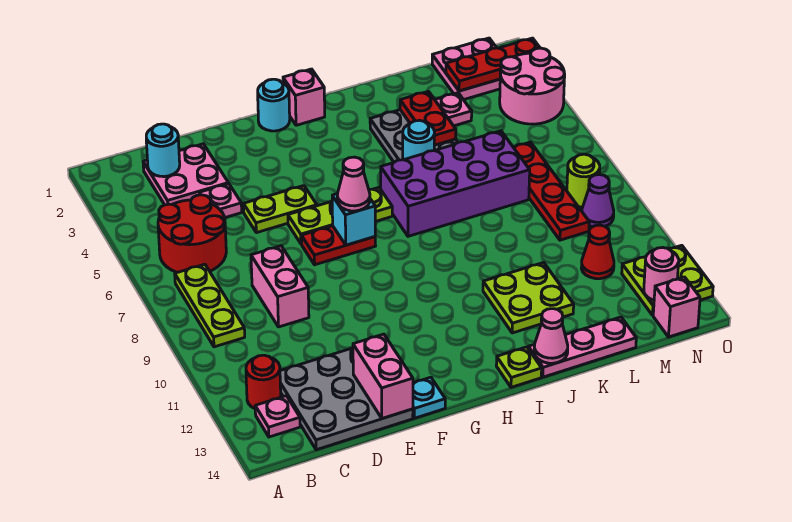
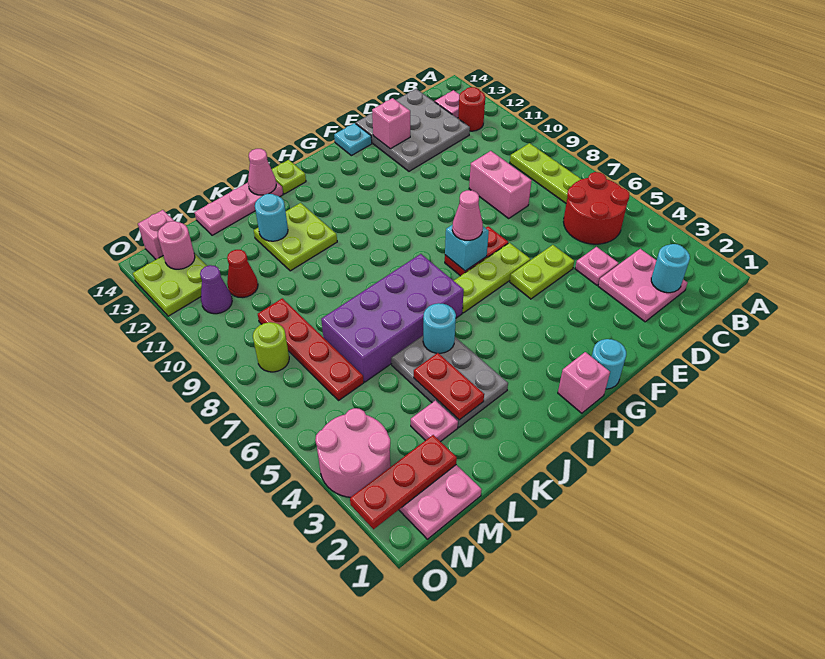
pink brick E13:E14 level 2 -> pink brick E13 level 2
none -> cyan round brick K12 level 2
purple cone N9 level 1 -> purple cone N11 level 1

